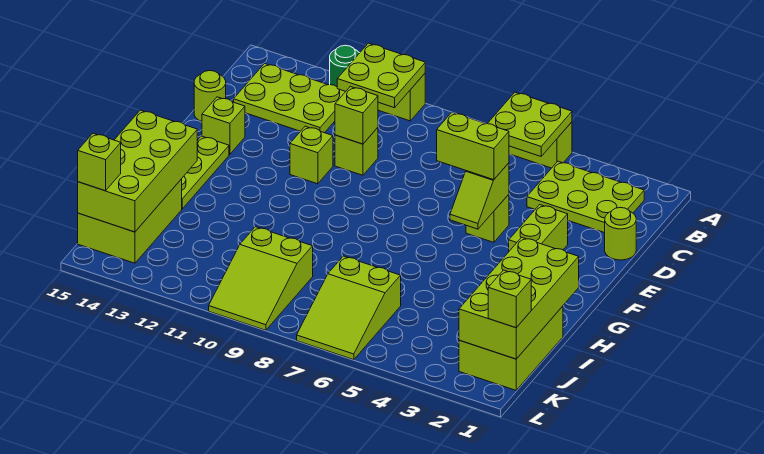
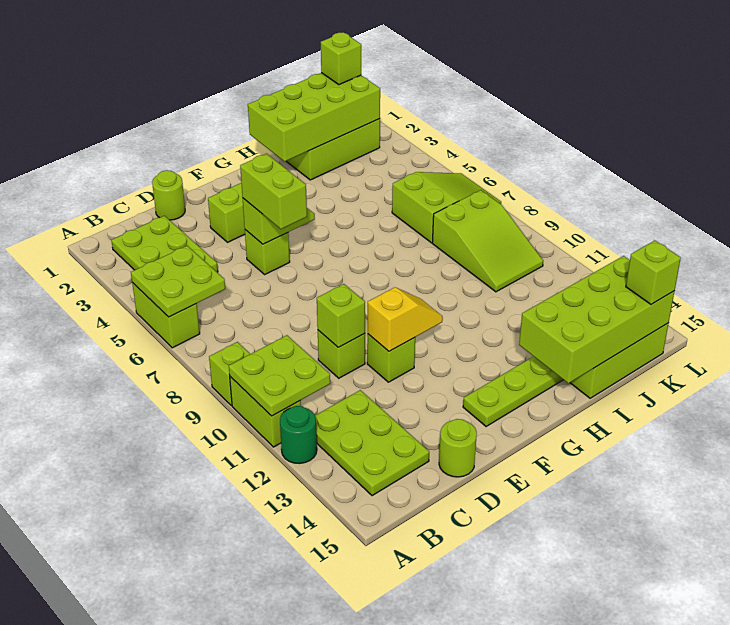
none -> yellow slope E11:F11 level 2 top E
lime brick E14 level 1 -> lime brick A9 level 1
lime slope J9:L10 level 1 top J -> lime slope J8:K10 level 1 top 8

